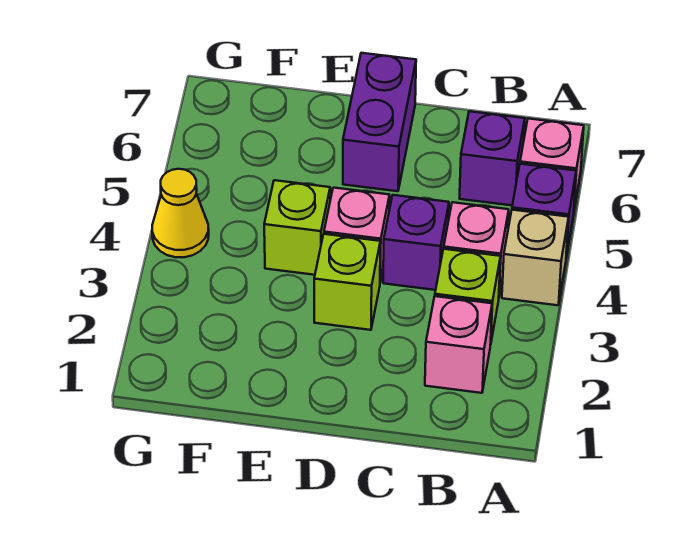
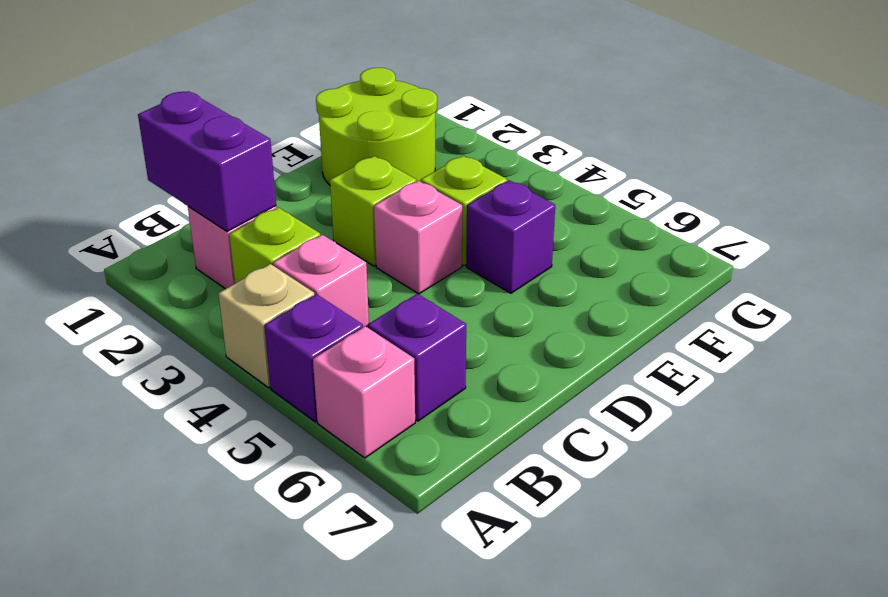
purple brick C4 level 1 -> purple brick E5 level 1
purple brick D6:D7 level 1 -> purple brick B1:B2 level 2
none -> lime round brick E1:F2 level 1
yellow cone G4 level 1 -> none

